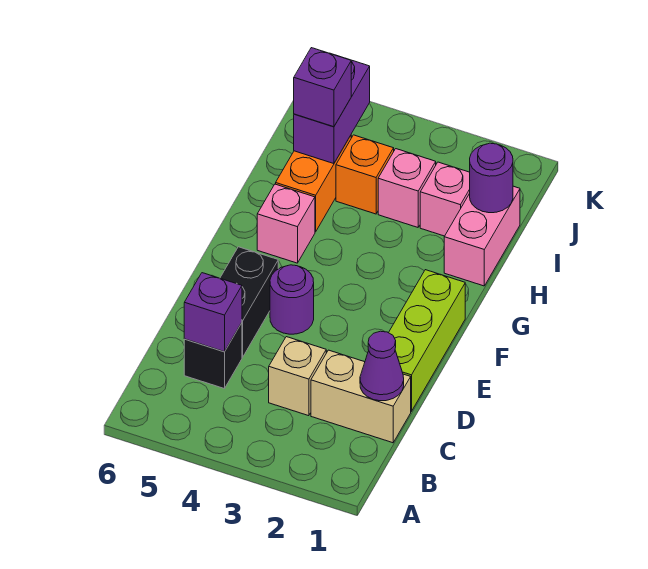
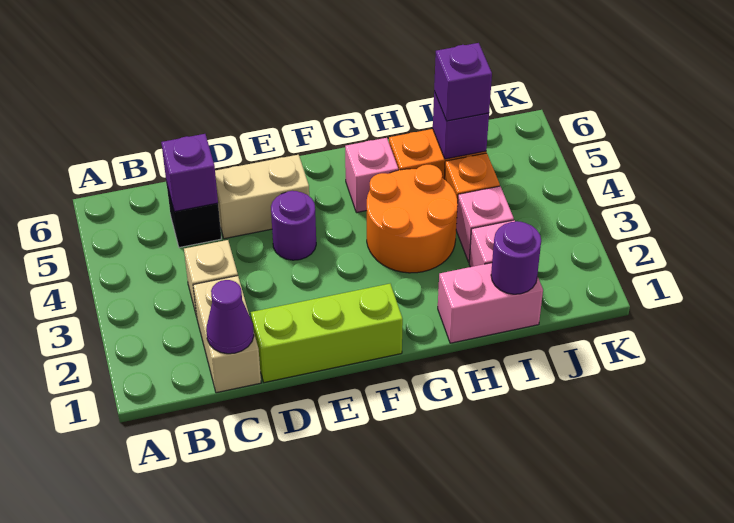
black brick D5:E5 level 1 -> tan brick D5:E5 level 1
none -> orange round brick G3:H4 level 1
purple brick I5:J5 level 2 -> purple brick I5 level 2

